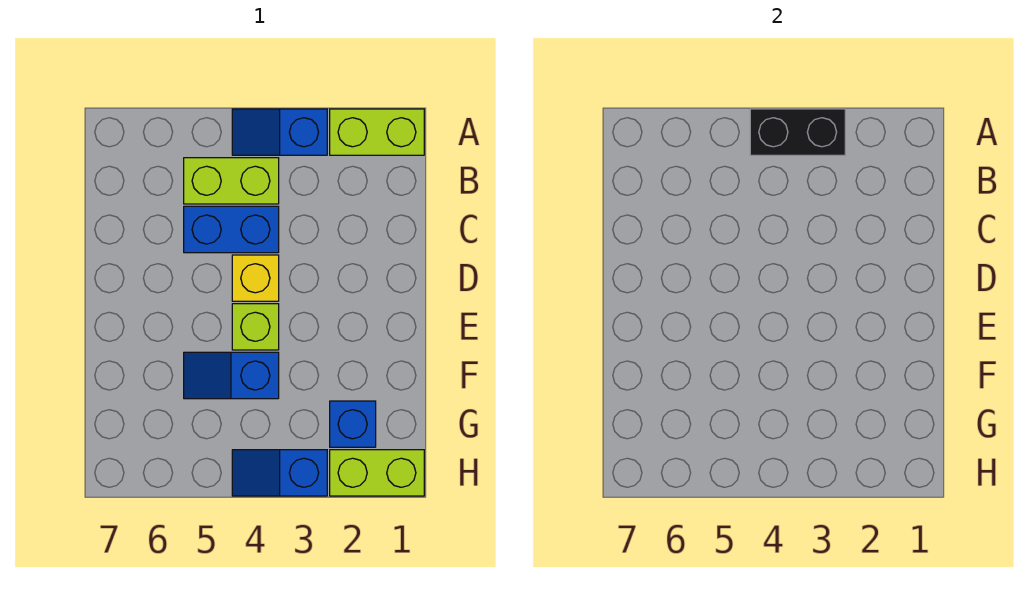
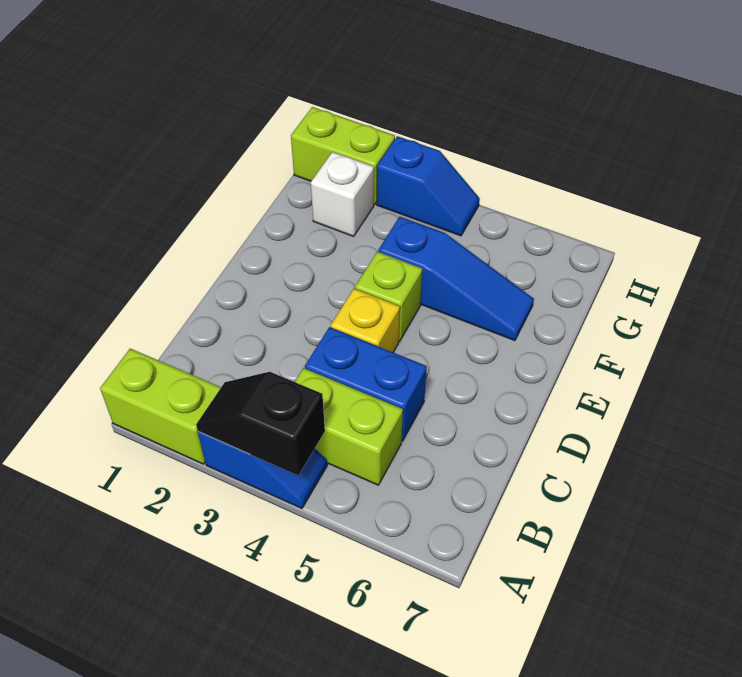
black brick A3:A4 level 2 -> black slope A3:A4 level 2 top 4
blue slope F4:F5 level 1 top 4 -> blue slope F4:F6 level 1 top 4
blue brick G2 level 1 -> white brick G2 level 1

